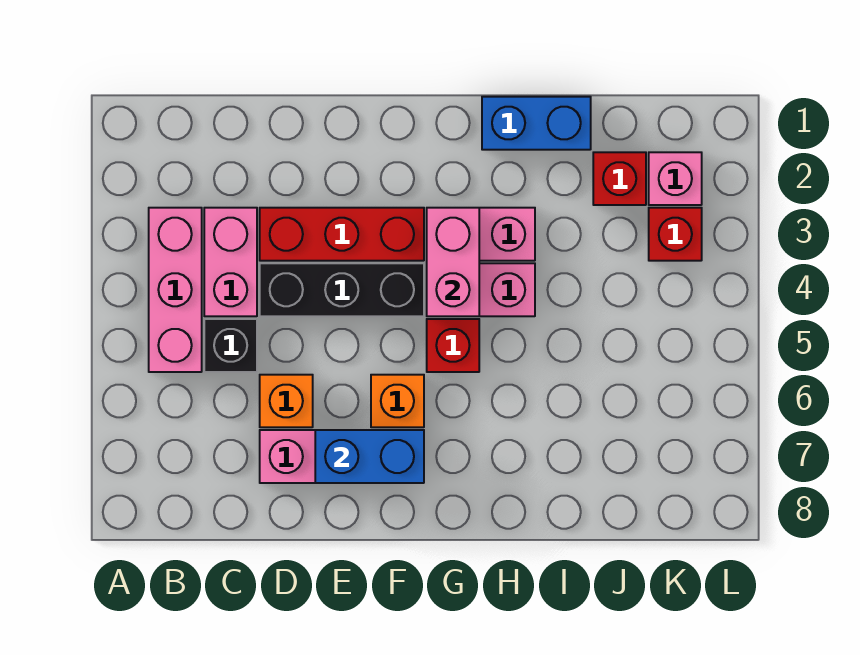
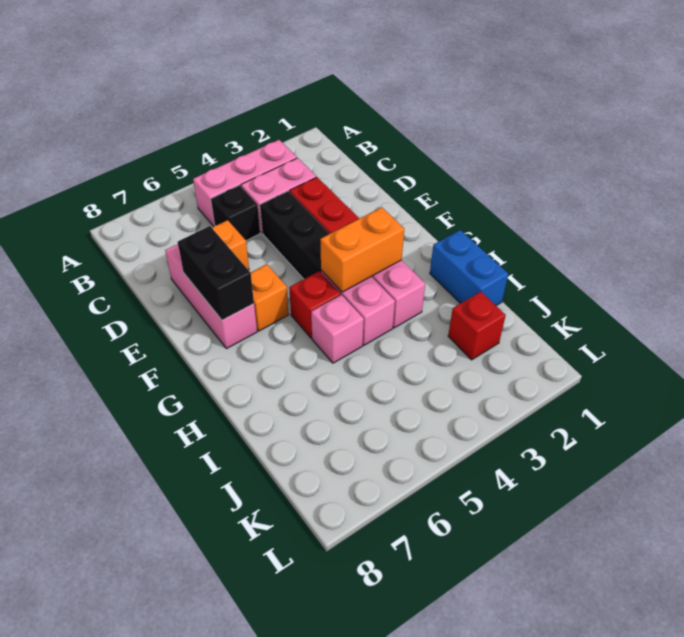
blue brick E7:F7 level 2 -> black brick E7:F7 level 2
pink brick G3:G4 level 2 -> orange brick G3:G4 level 2
pink brick K2 level 1 -> pink brick H5 level 1
red brick K3 level 1 -> none

